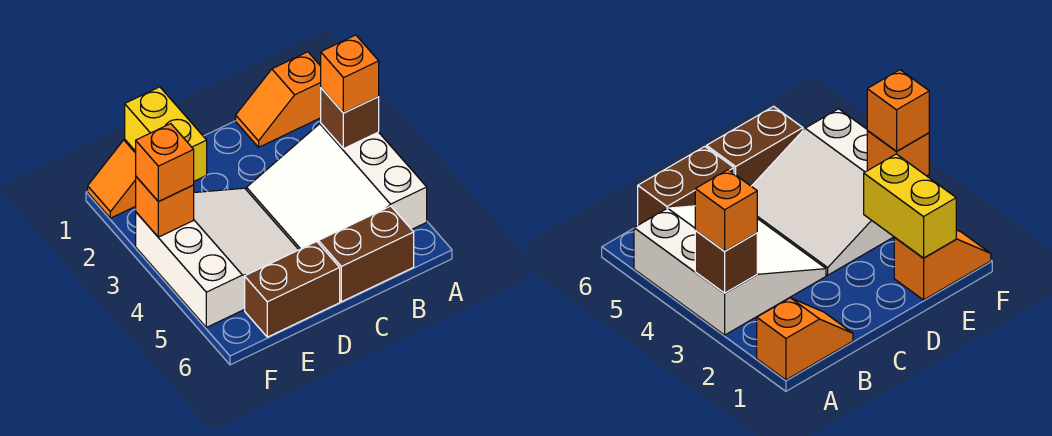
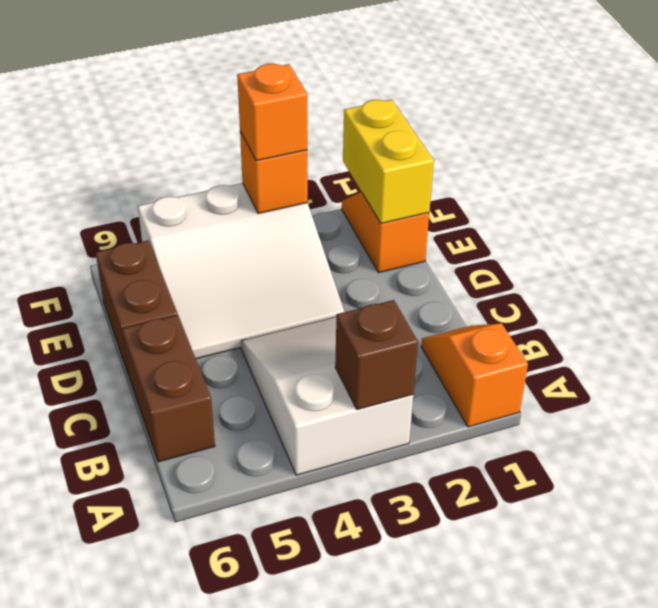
white slope A3:C5 level 1 top A -> white slope A3:C4 level 1 top A
orange brick A3 level 3 -> none
yellow brick E1:E2 level 2 -> yellow brick E1:F1 level 2

